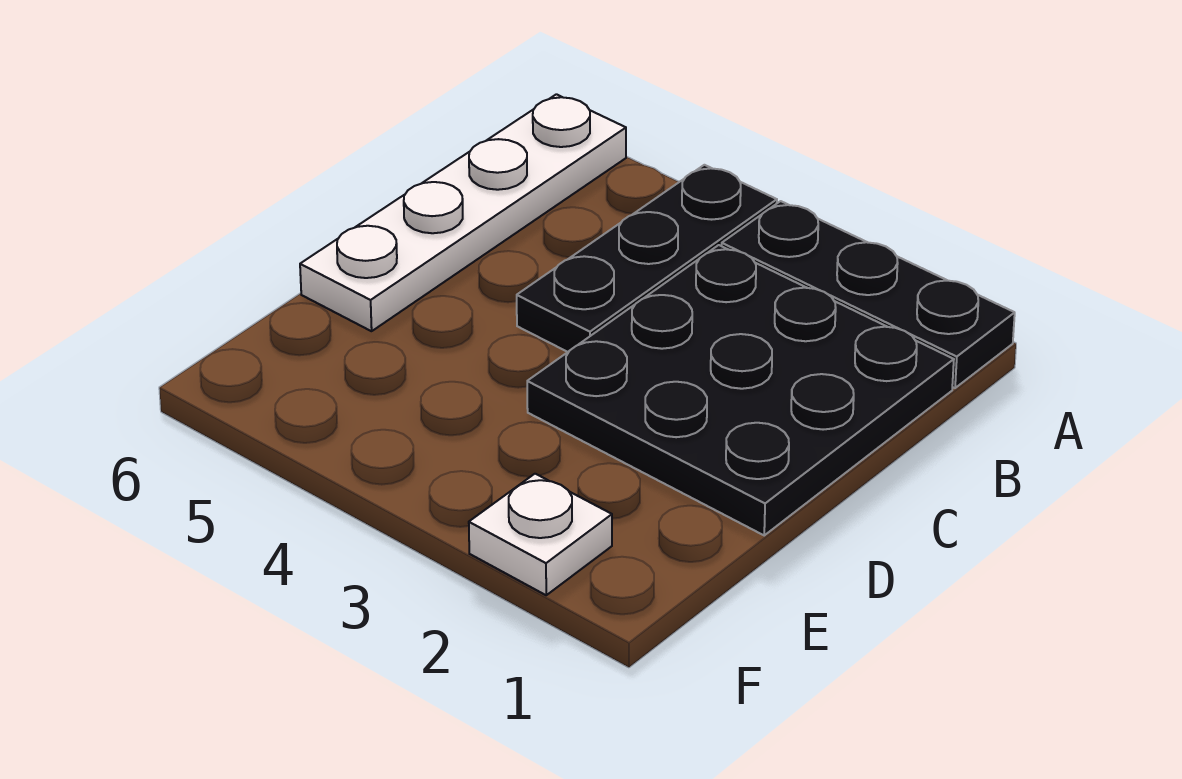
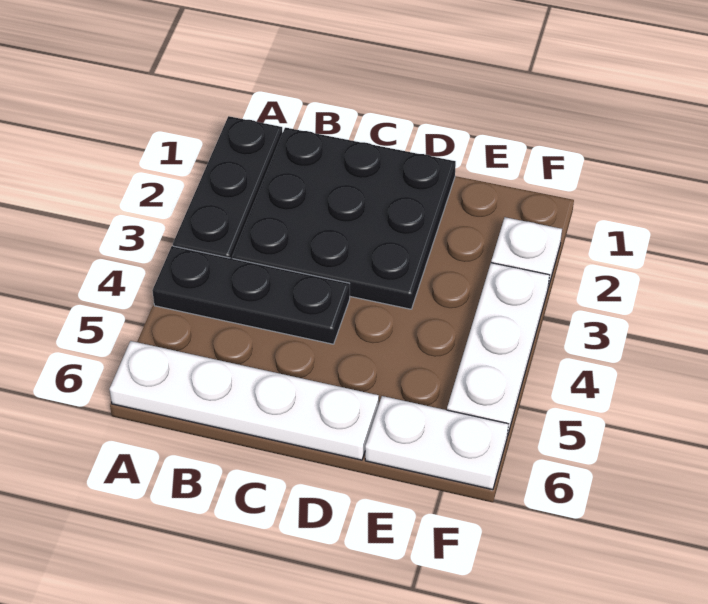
none -> white plate E6:F6 level 1
none -> white plate F3:F5 level 1

